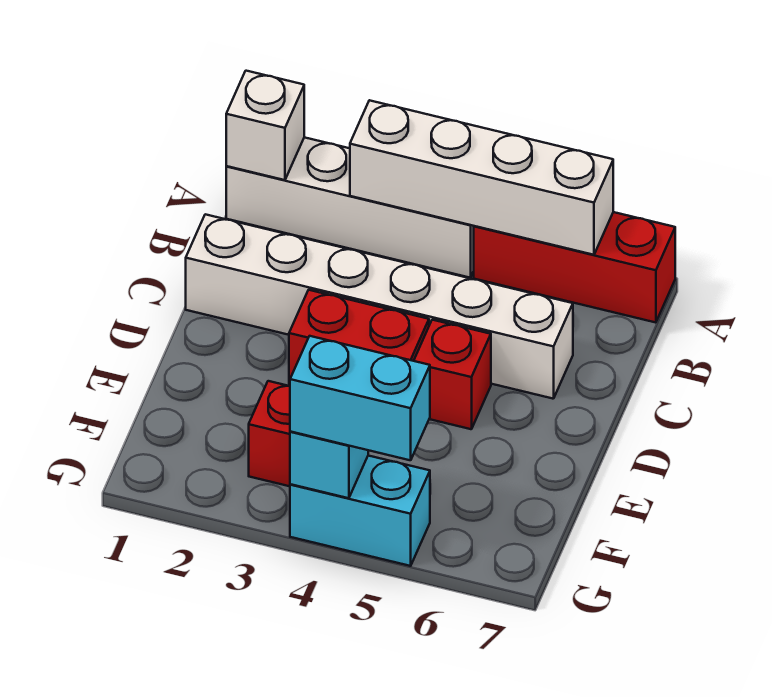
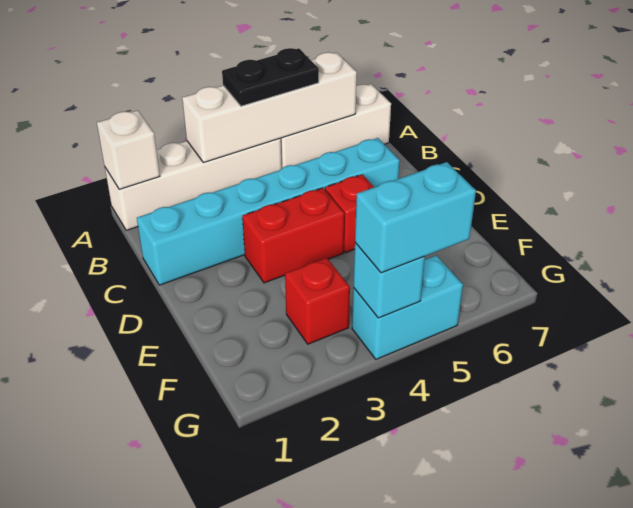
none -> black plate A4:A5 level 3
red brick A5:A7 level 1 -> white brick A5:A7 level 1
white brick C1:C6 level 1 -> cyan brick C1:C6 level 1

